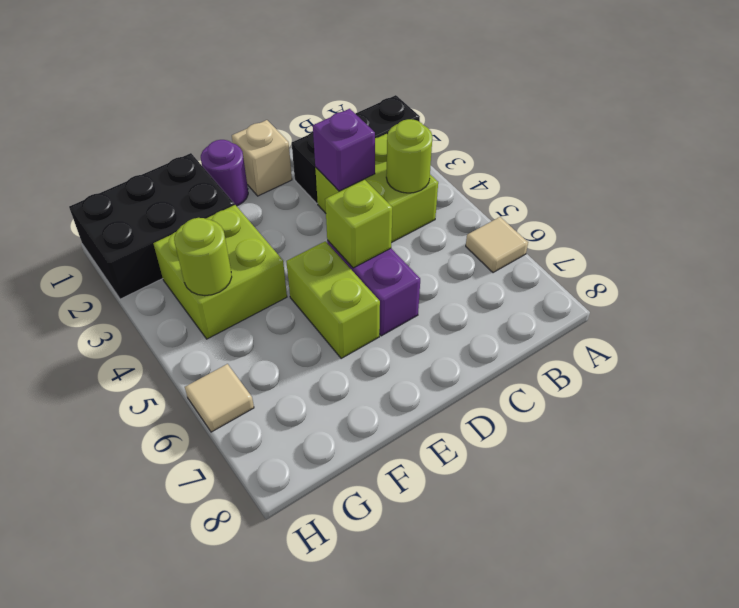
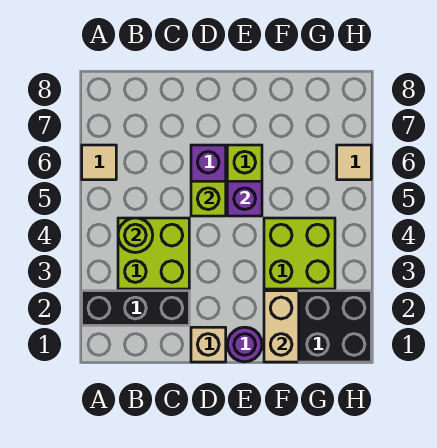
purple brick C3 level 2 -> purple brick E5 level 2
none -> tan brick F1:F2 level 2
lime round brick G4 level 2 -> none

